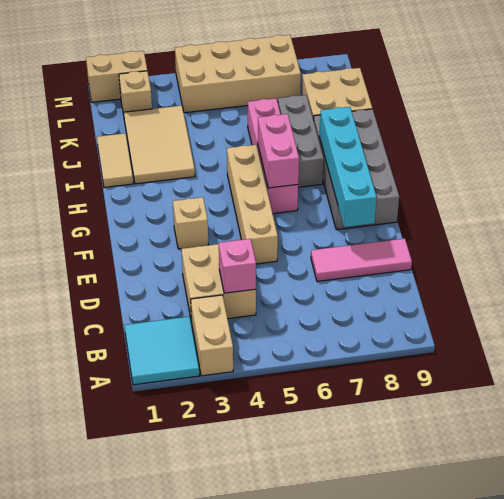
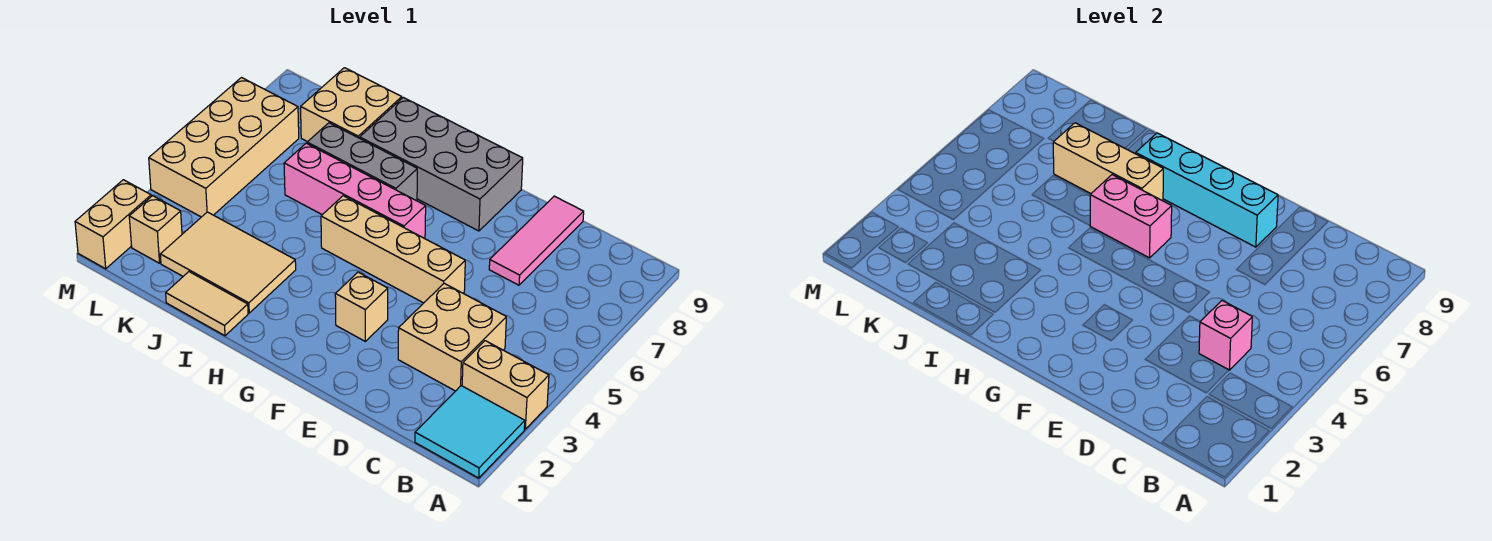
none -> tan brick H7:J7 level 2

